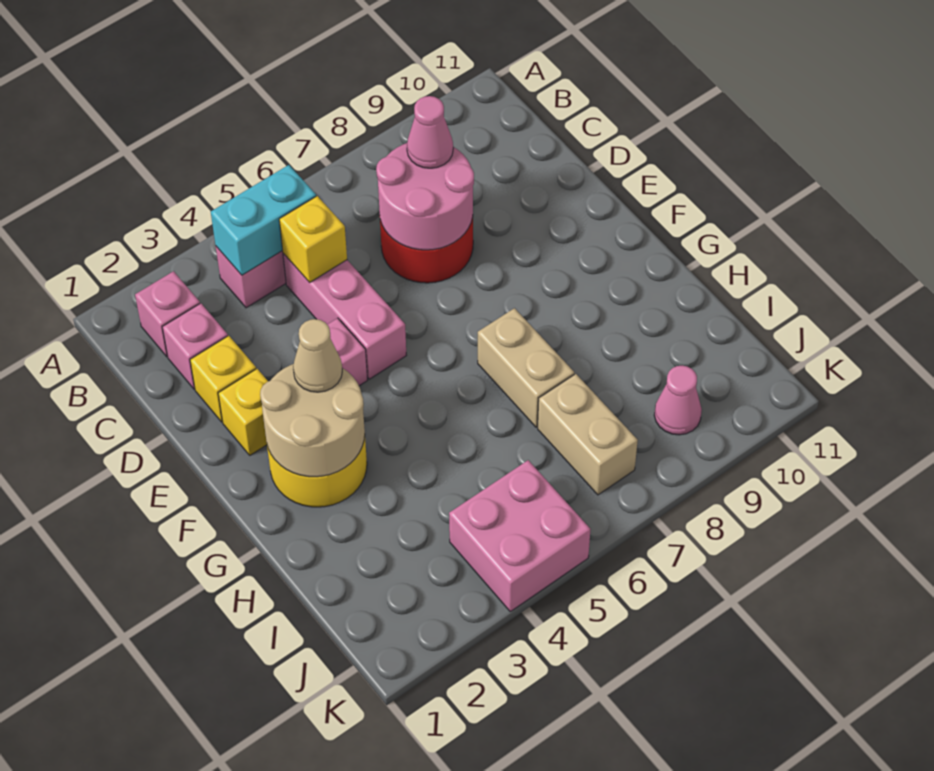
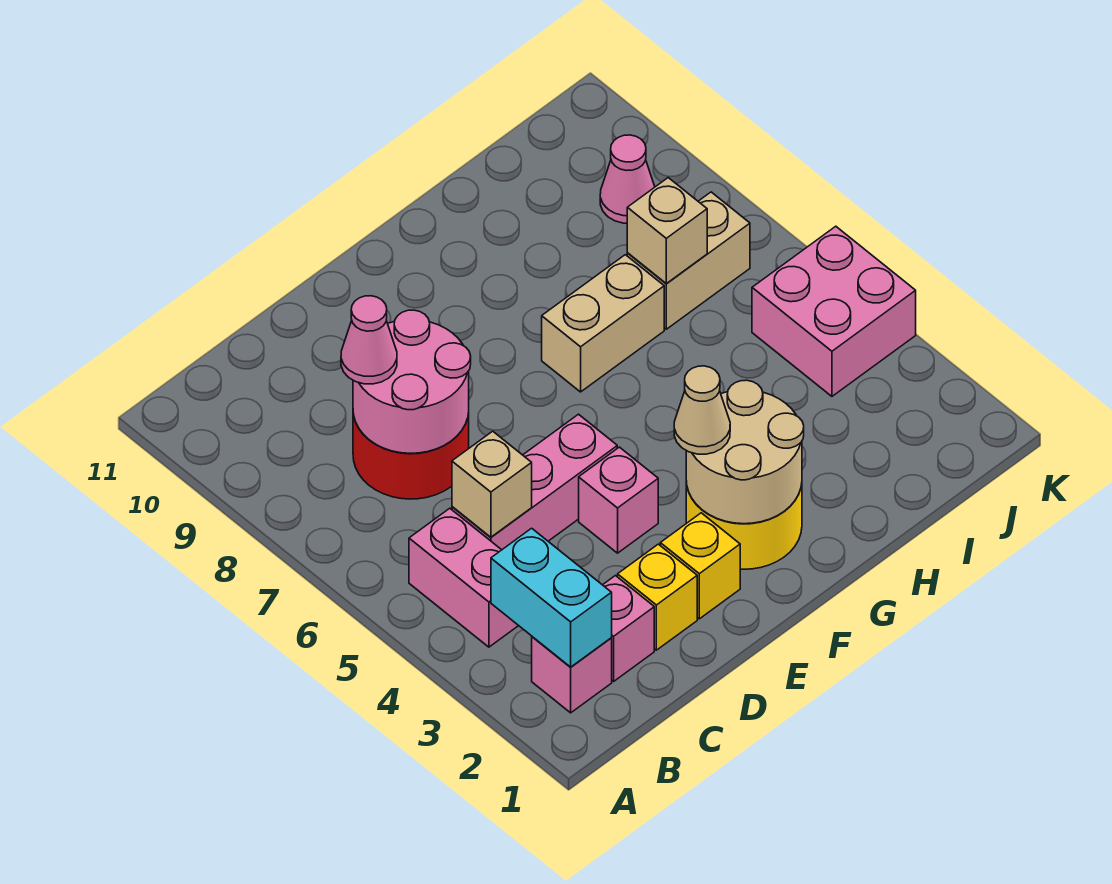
cyan brick B4:B5 level 2 -> cyan brick B2:B3 level 2
yellow brick C5 level 2 -> tan brick C5 level 2
none -> tan brick I7 level 2

